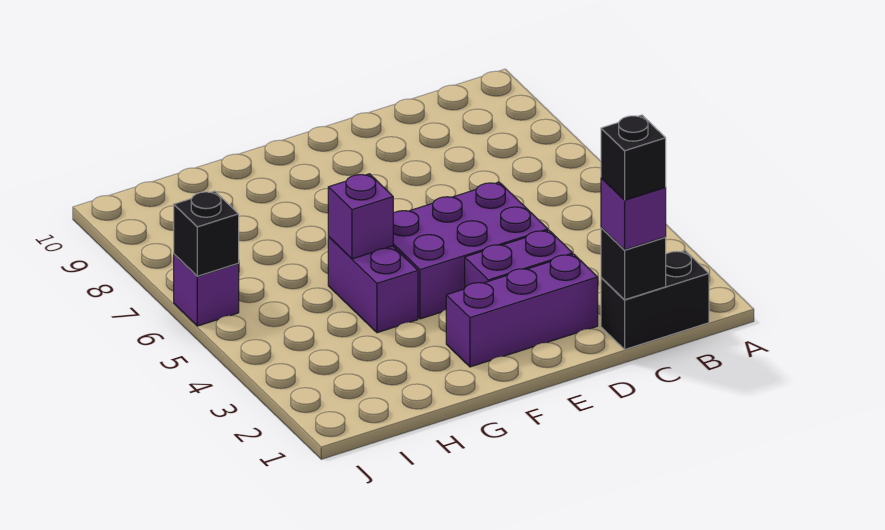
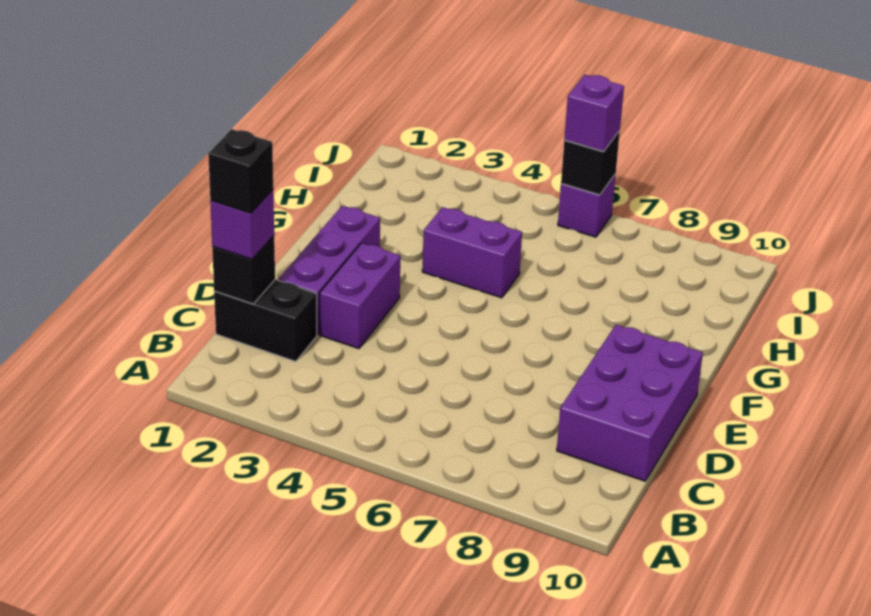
black brick B1:C1 level 1 -> black brick C1:C2 level 1
purple brick D4:F5 level 1 -> purple brick C9:E10 level 1
purple brick G5 level 2 -> purple brick J6 level 3

